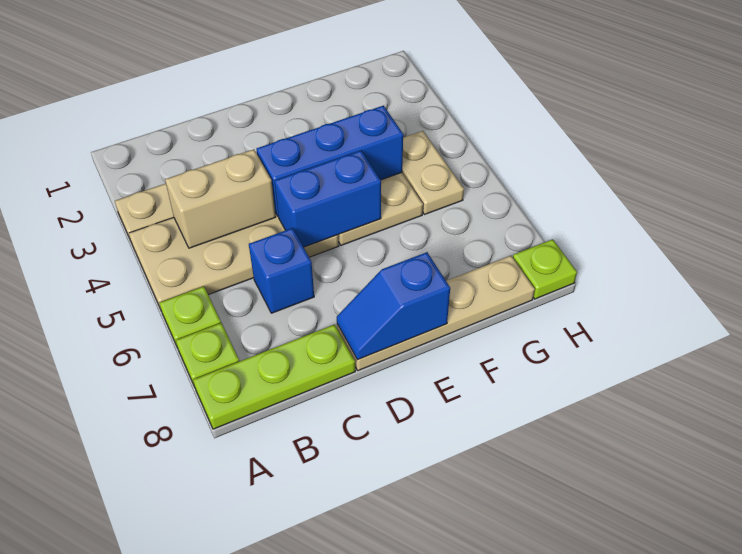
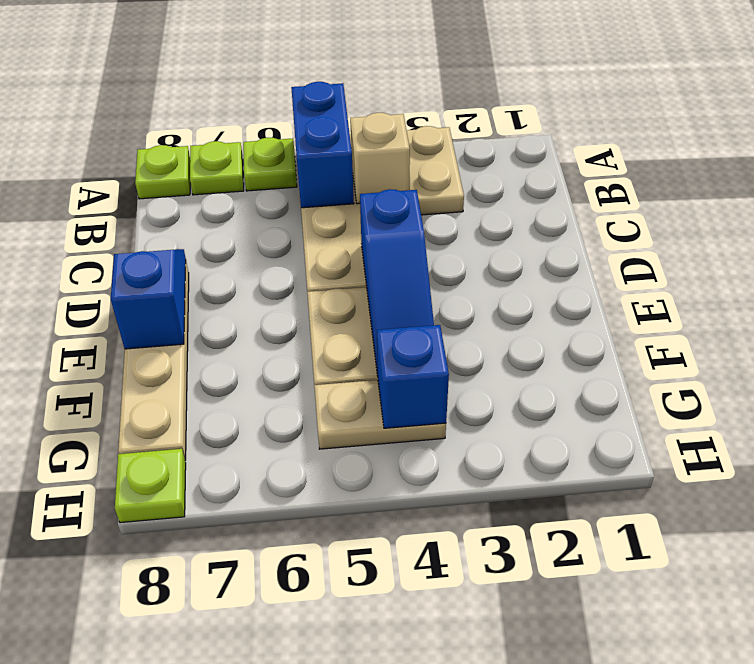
lime plate A8:C8 level 1 -> lime plate A8 level 1
tan brick B4:C4 level 2 -> tan brick B4 level 2
blue brick C6 level 1 -> blue brick G4 level 2
blue brick D4:F4 level 2 -> blue slope D4:F4 level 2 top D
blue brick D5:E5 level 2 -> blue brick A5:B5 level 2

